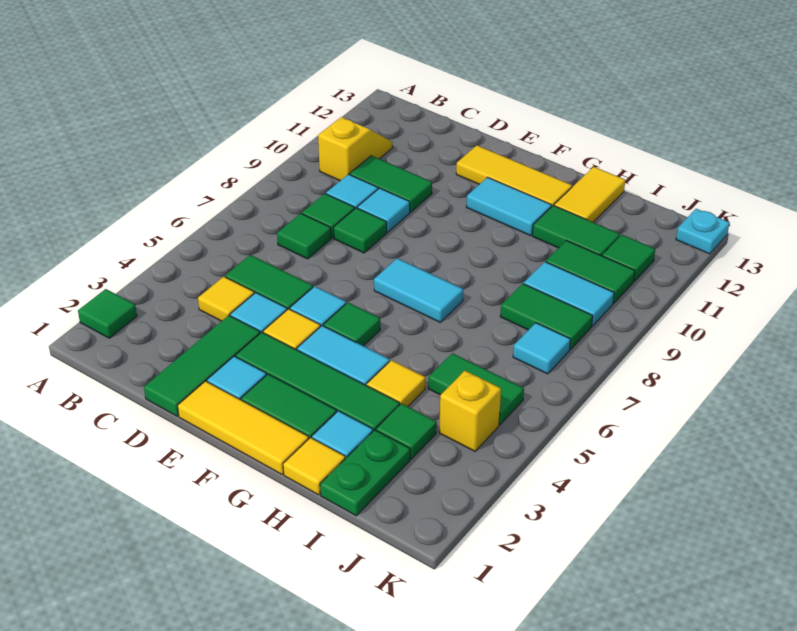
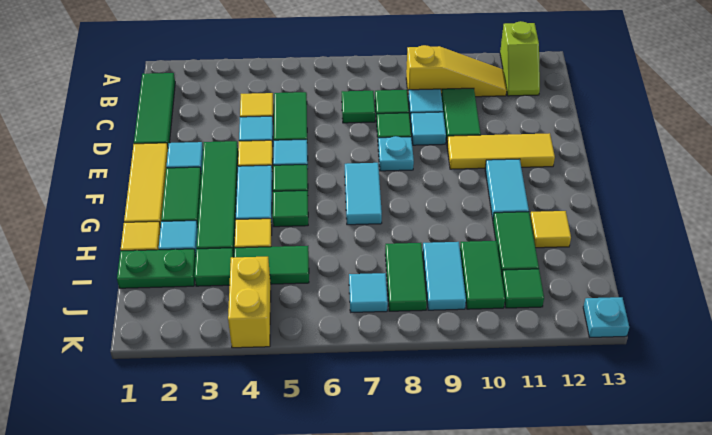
green tile A2 level 1 -> green tile G5 level 1
none -> lime slope A12:B12 level 1 top A
yellow slope B10:B11 level 1 top 10 -> yellow slope B9:B11 level 1 top 9
green tile D1:D3 level 1 -> green tile B1:D1 level 1
none -> cyan plate E8 level 1
yellow tile E12:G12 level 1 -> yellow tile E10:E12 level 1
yellow tile H12:H13 level 1 -> yellow tile H12 level 1
green tile I5:J5 level 1 -> green tile I4:I5 level 1
yellow brick J4 level 1 -> yellow brick J4:K4 level 1

